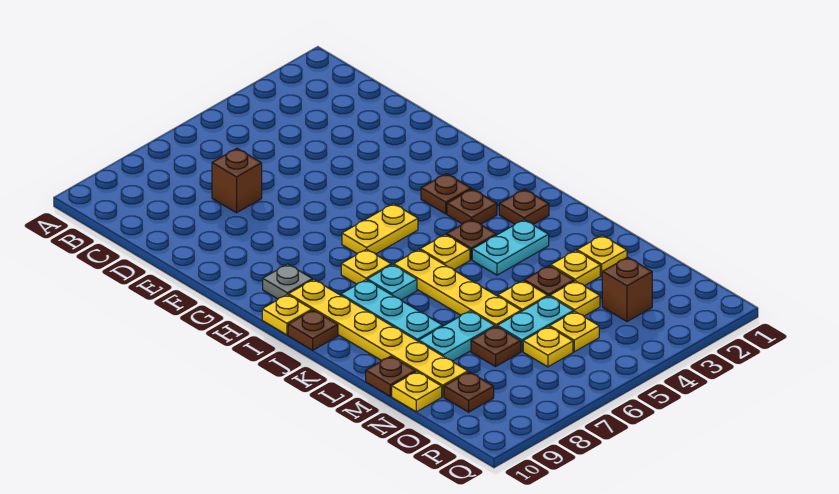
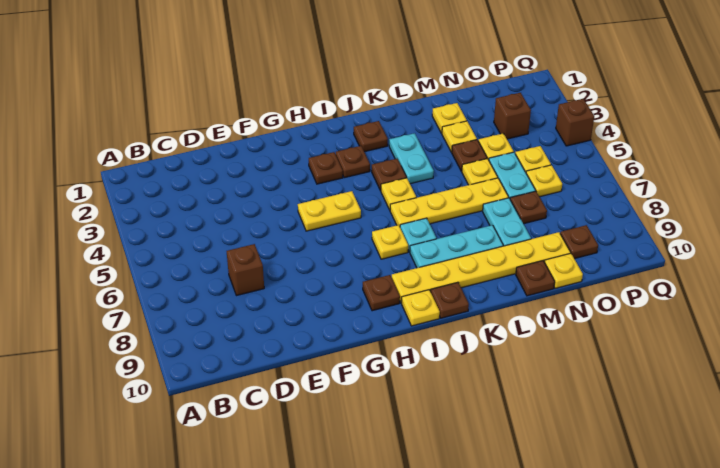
yellow plate H5:H6 level 1 -> yellow plate G5:H5 level 1
grey plate H9 level 1 -> brown plate H9 level 1
none -> brown brick Q4 level 1

